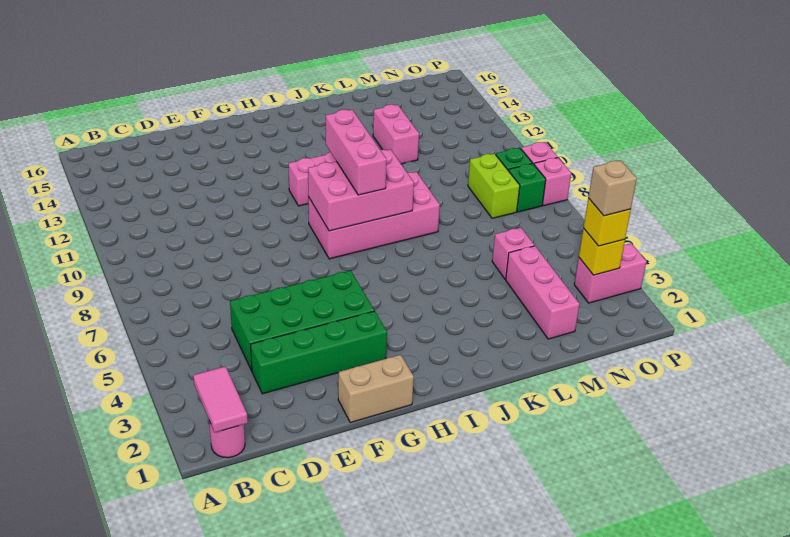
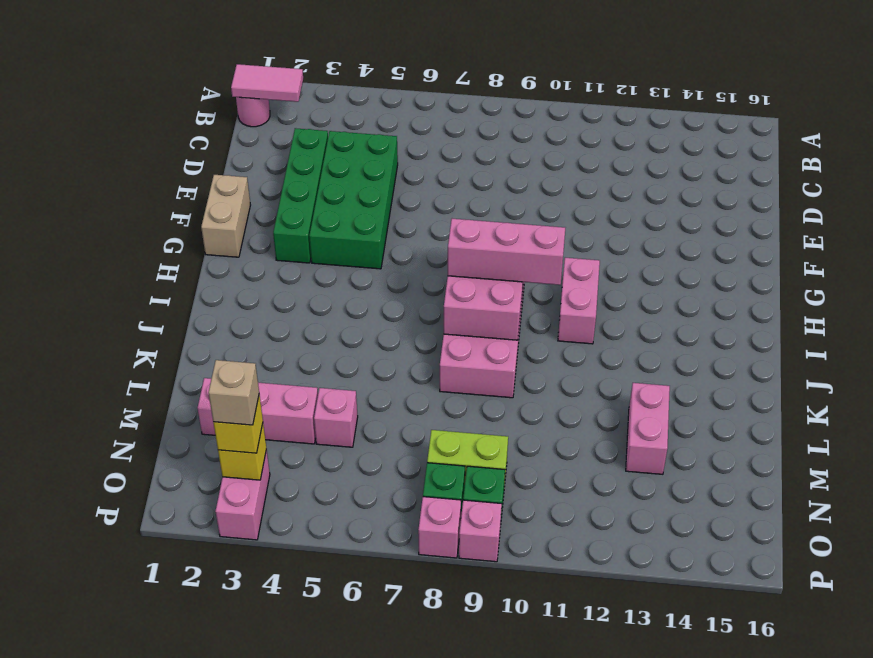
pink brick L12:L13 level 1 -> pink brick L13:M13 level 1

